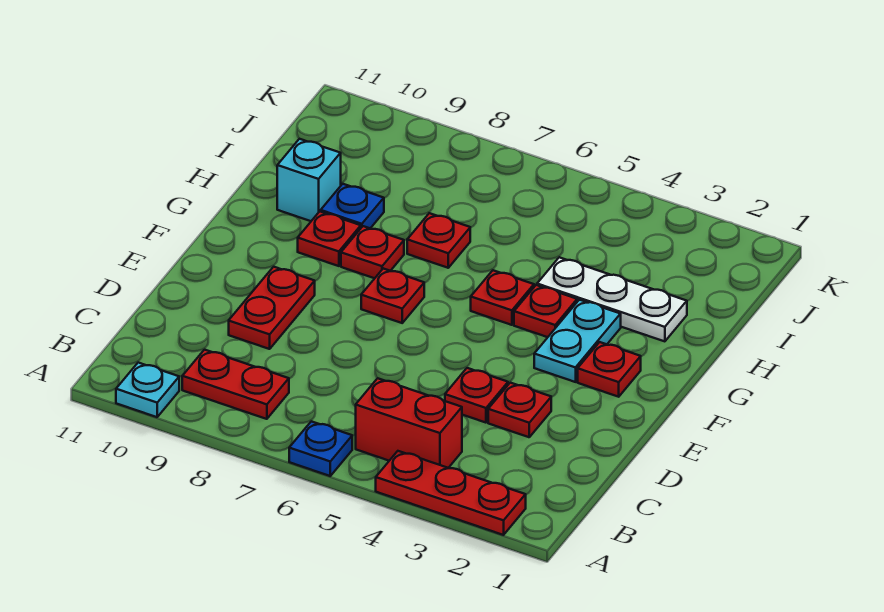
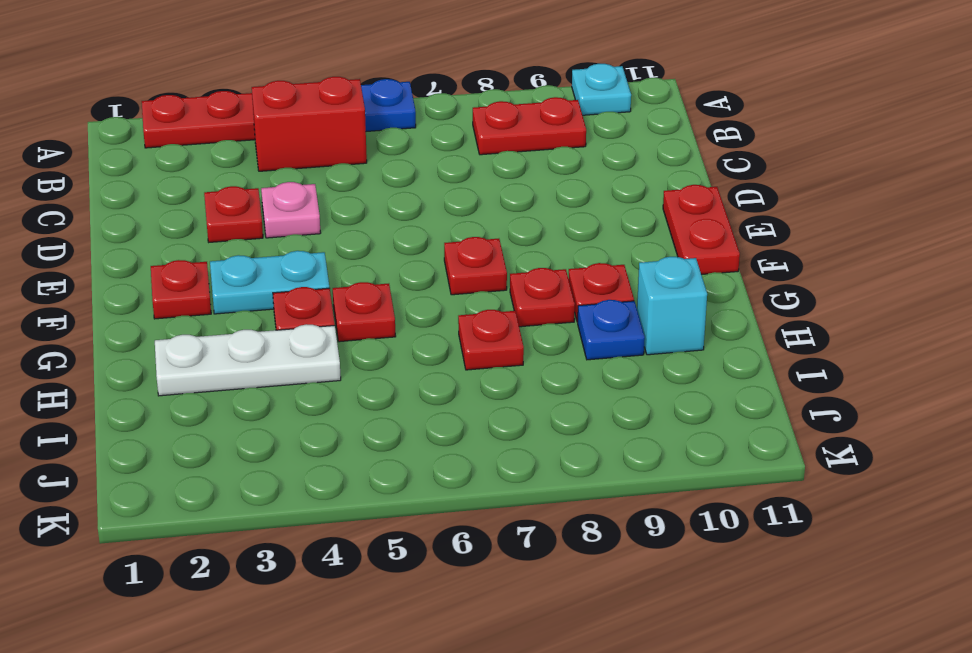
red plate D4 level 1 -> pink plate D4 level 1
red plate D9:E9 level 1 -> red plate E11:F11 level 1
cyan plate F3:G3 level 1 -> cyan plate F3:F4 level 1

